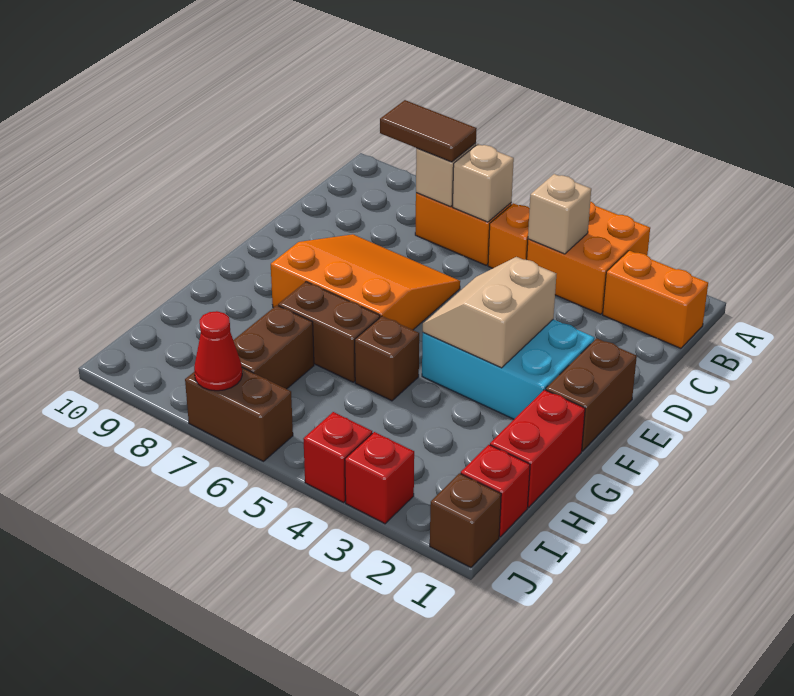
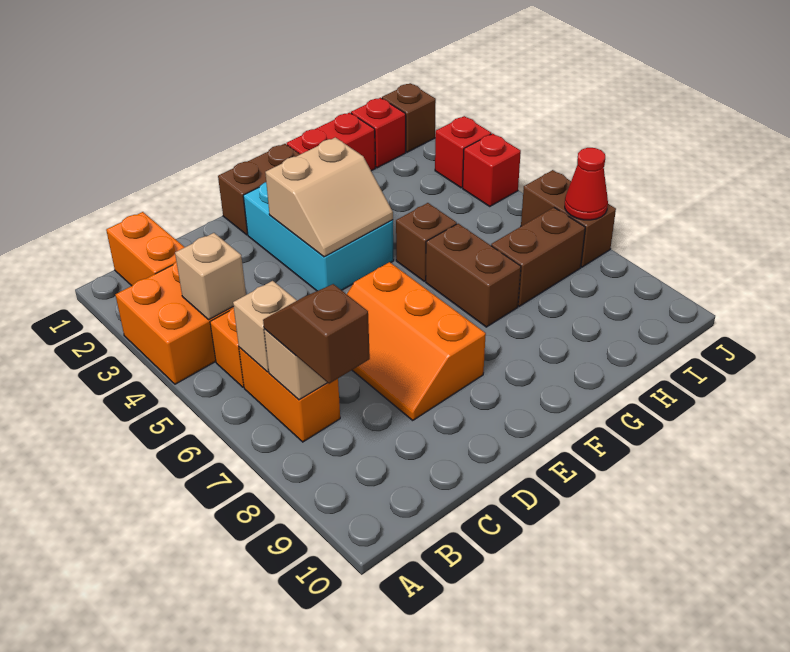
brown tile B7:B8 level 3 -> brown slope B7:B8 level 3 top 8
orange slope D6:F8 level 1 top F -> orange slope D6:E8 level 1 top E

